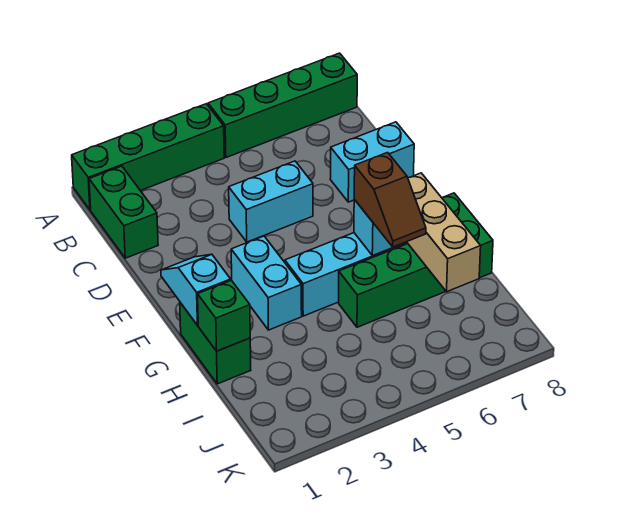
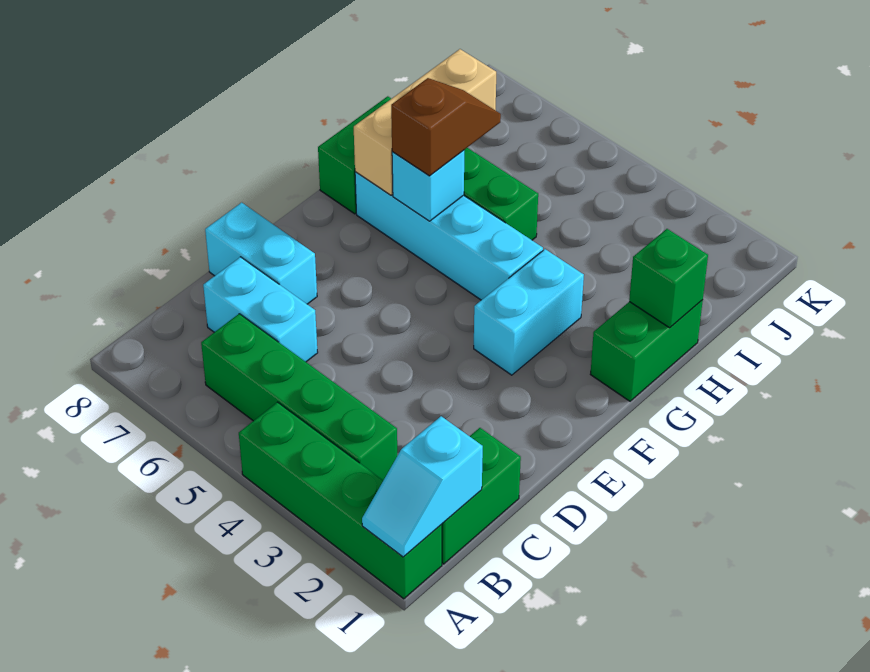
green brick A5:A8 level 1 -> green brick B3:B6 level 1
cyan brick D4:D5 level 1 -> cyan brick C6:C7 level 1
cyan slope F1:G1 level 2 top G -> cyan slope A1:B1 level 2 top B

